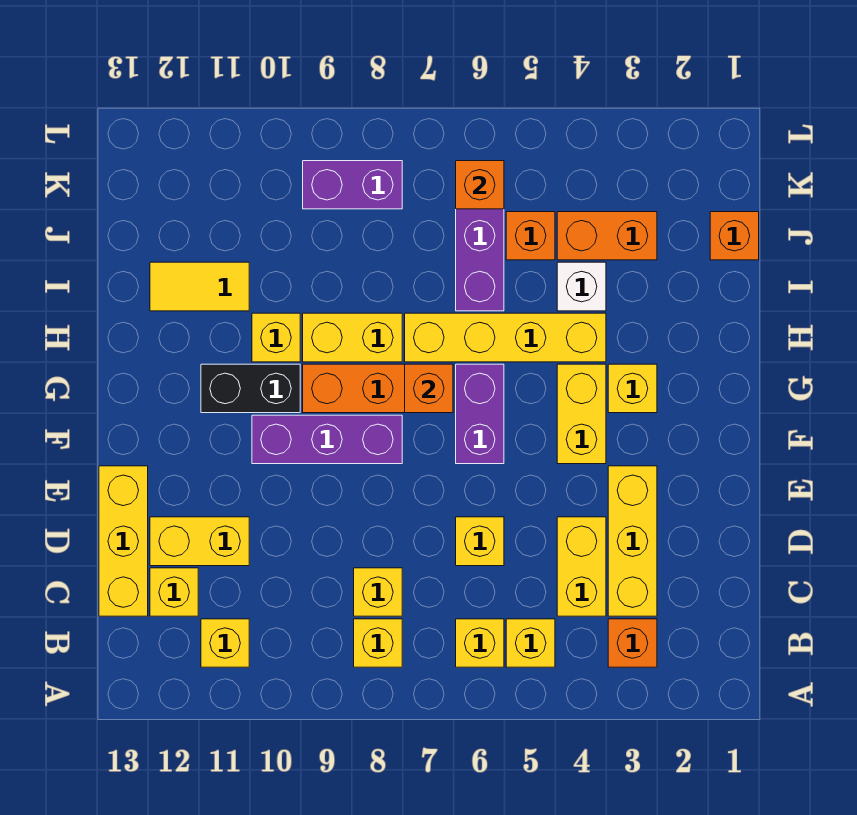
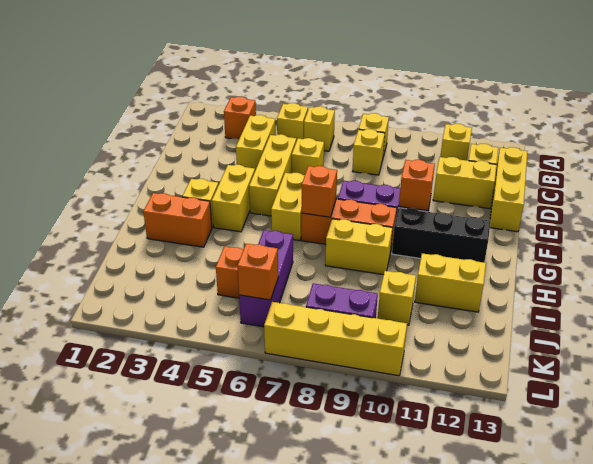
yellow brick C3:E3 level 1 -> yellow brick D5:F5 level 1
purple brick F6:G6 level 1 -> yellow brick F6:G6 level 1
black brick G10:G11 level 1 -> black brick G10:G12 level 1
yellow brick H4:H7 level 1 -> yellow brick L7:L10 level 1
yellow brick H10 level 1 -> yellow brick J10 level 1
white brick I4 level 1 -> none
yellow tile I11:I12 level 1 -> yellow brick I11:I12 level 1
orange brick J1 level 1 -> orange brick F10 level 2
orange brick J3:J4 level 1 -> orange brick H2:H3 level 1

